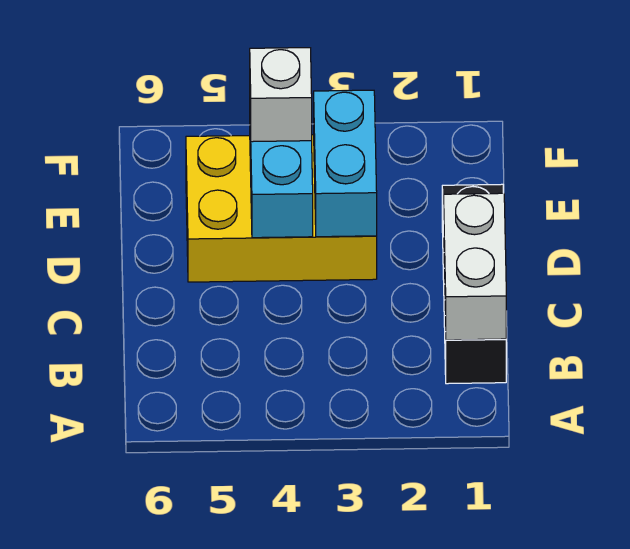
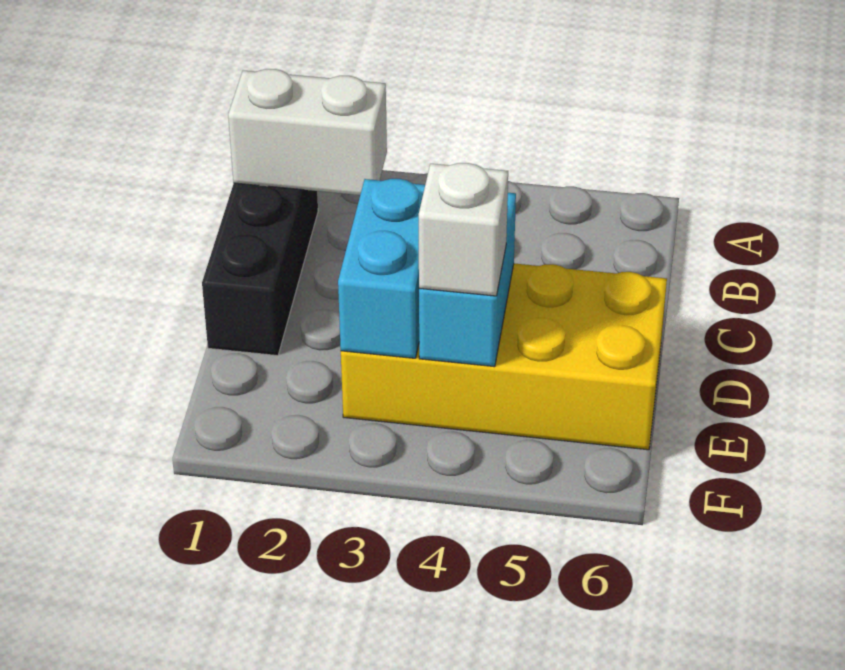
white brick B1:C1 level 2 -> white brick B1:B2 level 2
yellow brick D3:E5 level 1 -> yellow brick D3:E6 level 1

